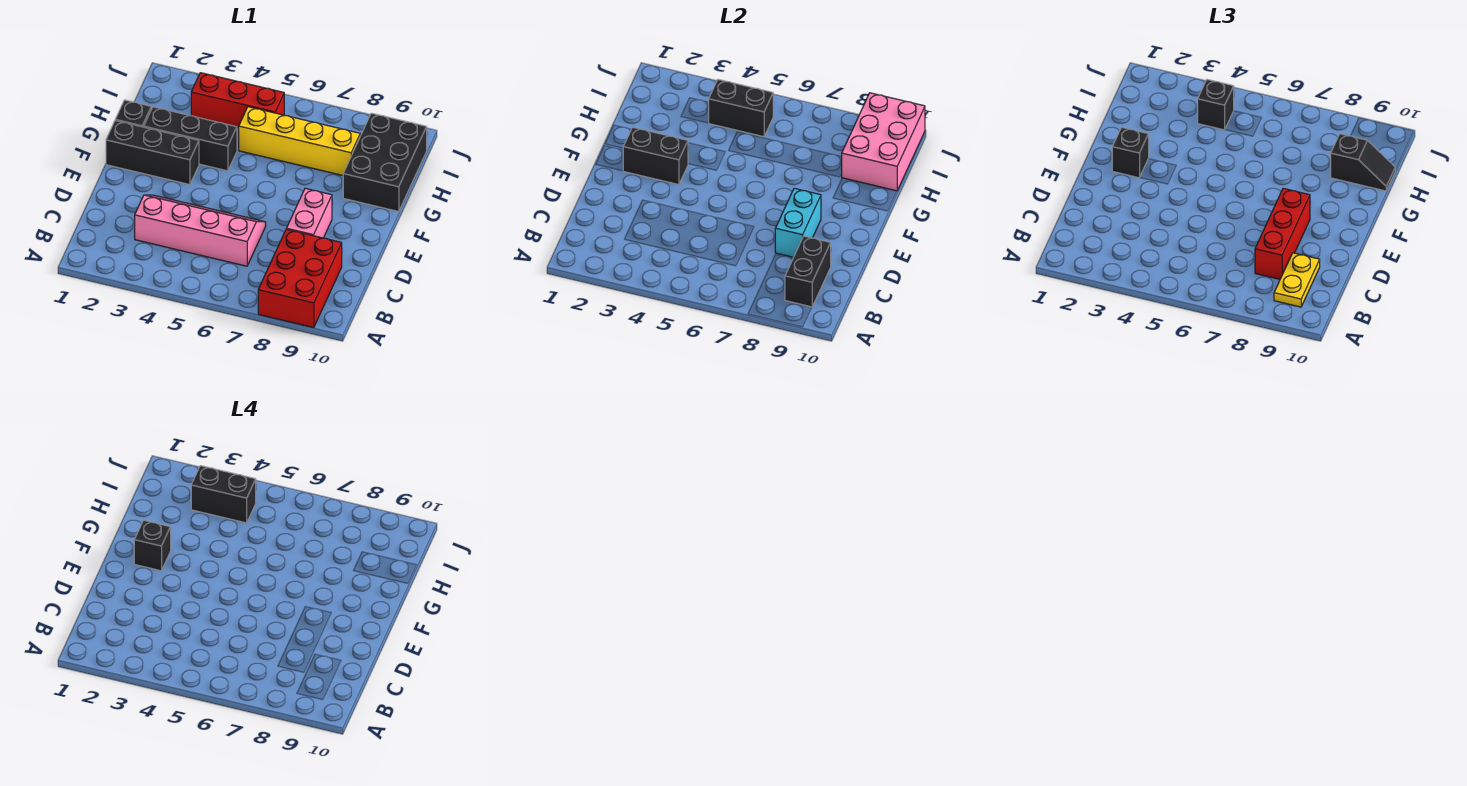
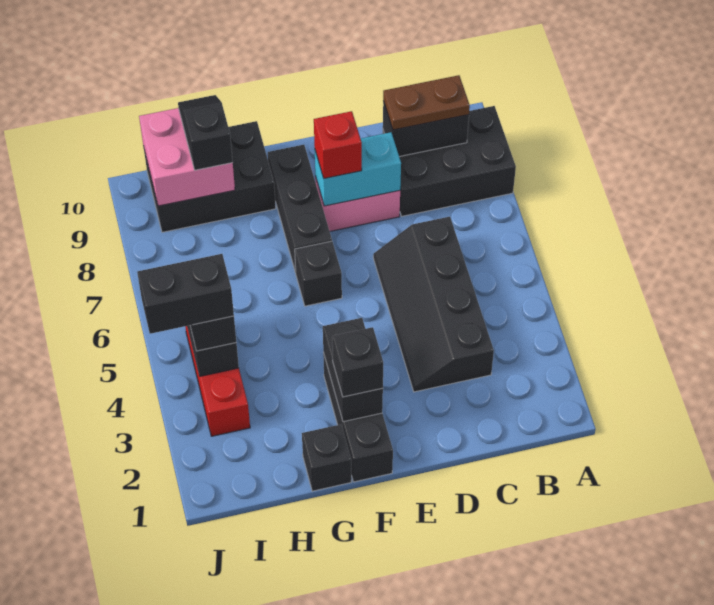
red brick A8:C9 level 1 -> black brick A8:C9 level 1
yellow plate B9:C9 level 3 -> brown plate B9:C9 level 3
pink slope C3:D6 level 1 top C -> black slope C3:D6 level 1 top C
red brick C8:E8 level 3 -> red brick E8 level 3
black brick F2 level 4 -> black brick F6 level 1
black brick G2:G4 level 1 -> black brick F7:F9 level 1
yellow brick H5:H8 level 1 -> none
pink brick H9:J10 level 2 -> pink brick H9:I10 level 2
black brick I3:I4 level 4 -> black brick I4:J4 level 4

